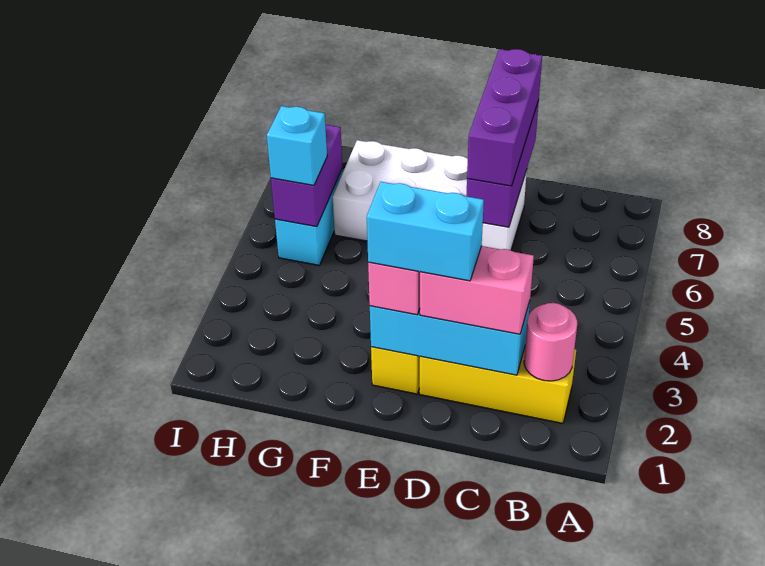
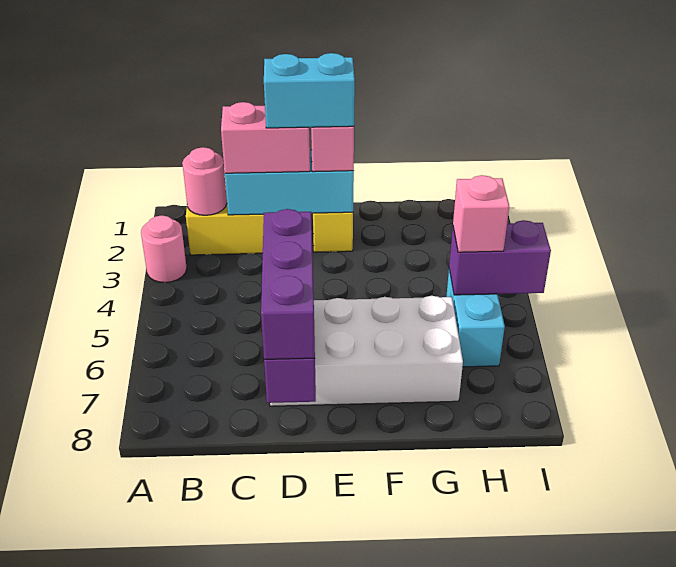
none -> pink round brick A3 level 1
purple brick H5:H6 level 2 -> purple brick H5:I5 level 2
cyan brick H5 level 3 -> pink brick H5 level 3

